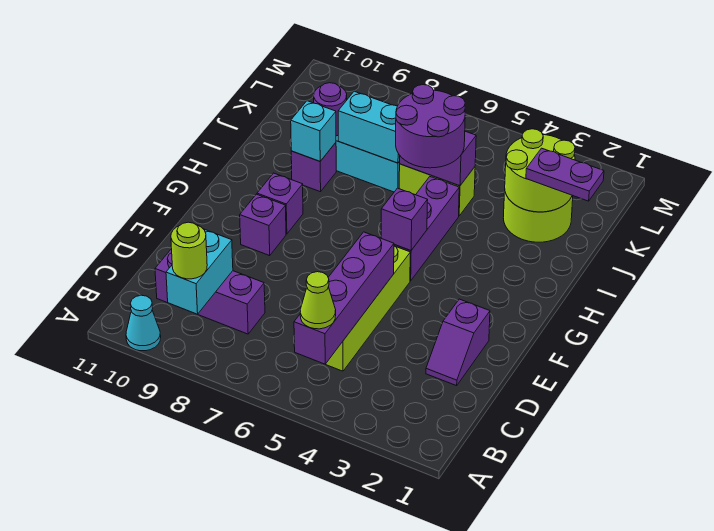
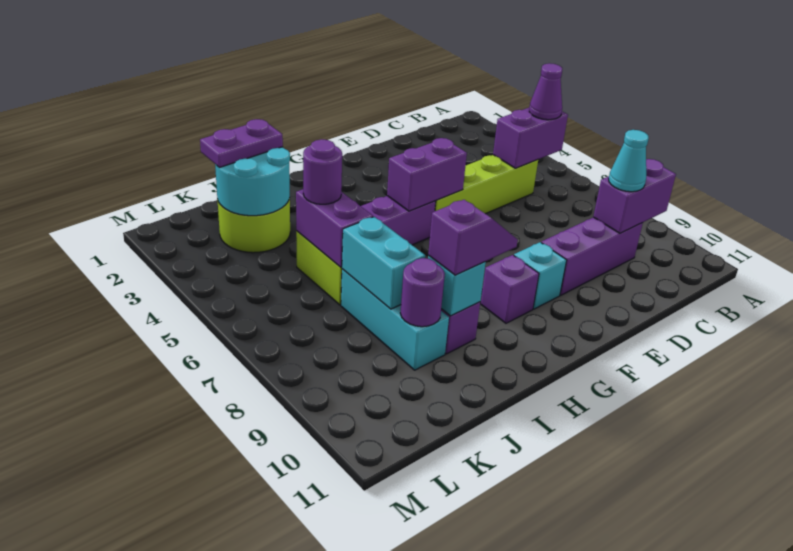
cyan cone A10 level 1 -> cyan cone C9 level 3
purple brick B5:E5 level 2 -> purple brick B5:C5 level 2
lime cone B5 level 3 -> purple cone B5 level 3
cyan brick B9:C9 level 2 -> purple brick B9:C9 level 2
lime round brick B9 level 3 -> none
purple brick C8:C10 level 1 -> purple brick C9:E9 level 1
purple slope D2:E2 level 1 top E -> purple slope H9:I9 level 3 top I
purple brick F9 level 1 -> cyan brick F9 level 1
purple brick G5 level 2 -> purple brick F5:G5 level 2
purple round brick I5:J6 level 3 -> purple round brick J5 level 3
purple plate J1:J2 level 3 -> purple plate J2:K2 level 3
lime round brick J2:K3 level 2 -> cyan round brick J2:K3 level 2

